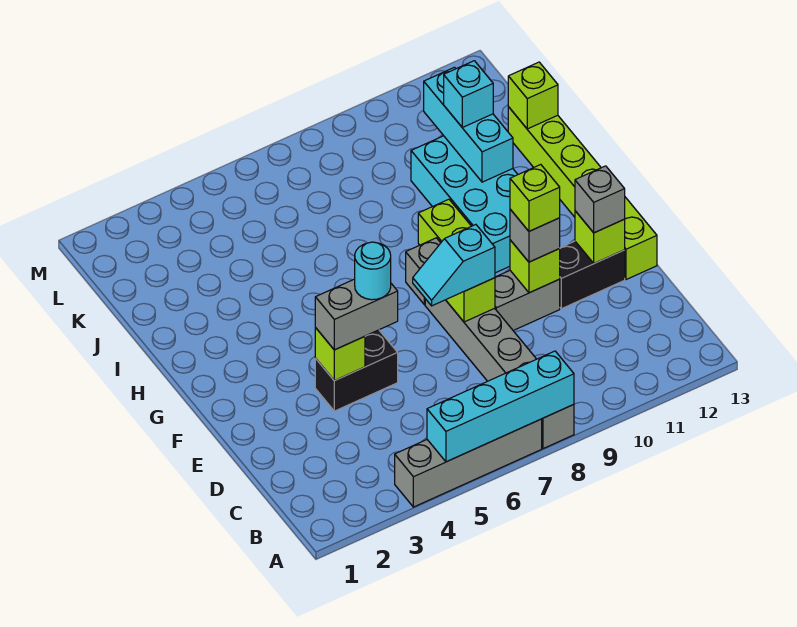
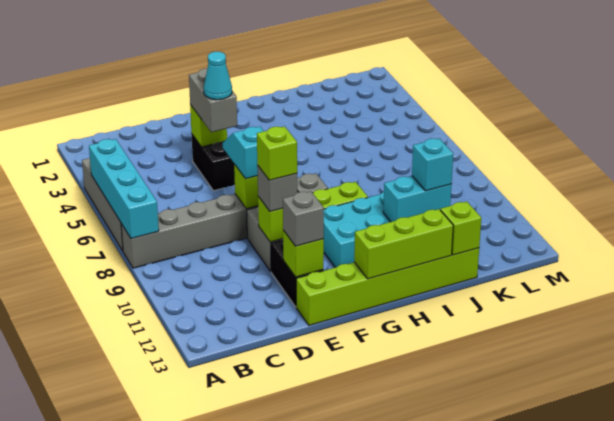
cyan round brick E5 level 4 -> cyan cone E5 level 4
none -> lime brick G13:I13 level 2
cyan brick I11:K11 level 2 -> cyan brick I11:J11 level 2

